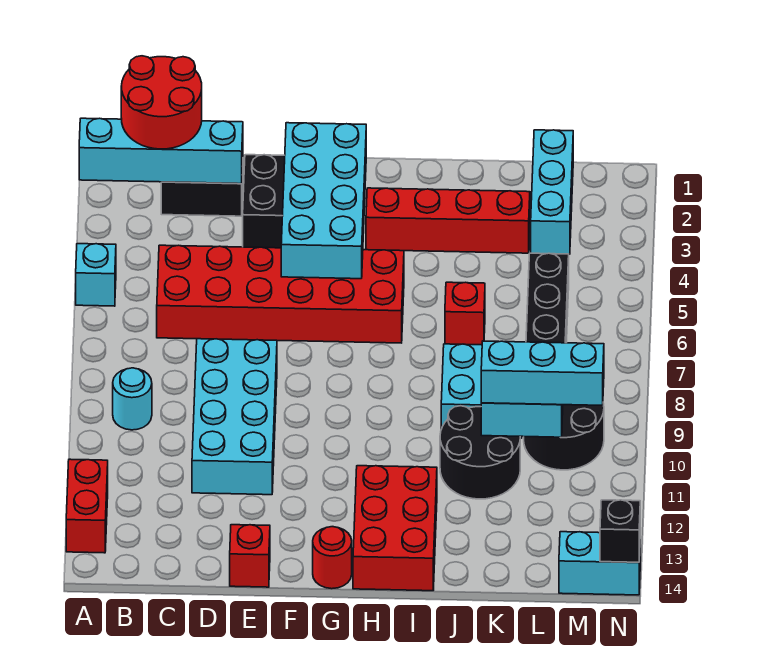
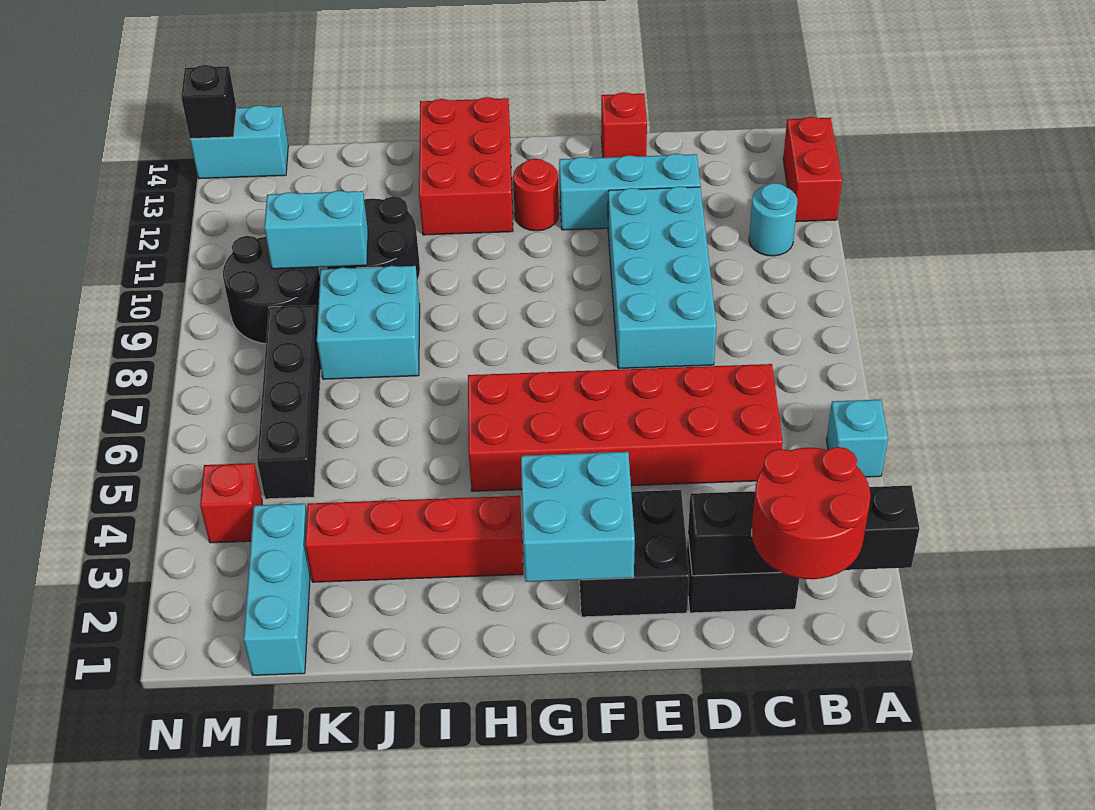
cyan brick A2:D2 level 2 -> black brick A2:D2 level 2
cyan round brick B9 level 1 -> cyan round brick B11 level 1
cyan brick F2:G5 level 2 -> cyan brick F2:G3 level 2
red round brick G14 level 1 -> red round brick G12 level 1
red brick J6 level 1 -> red brick M4 level 1
cyan brick K10:M10 level 3 -> cyan brick D12:F12 level 1

